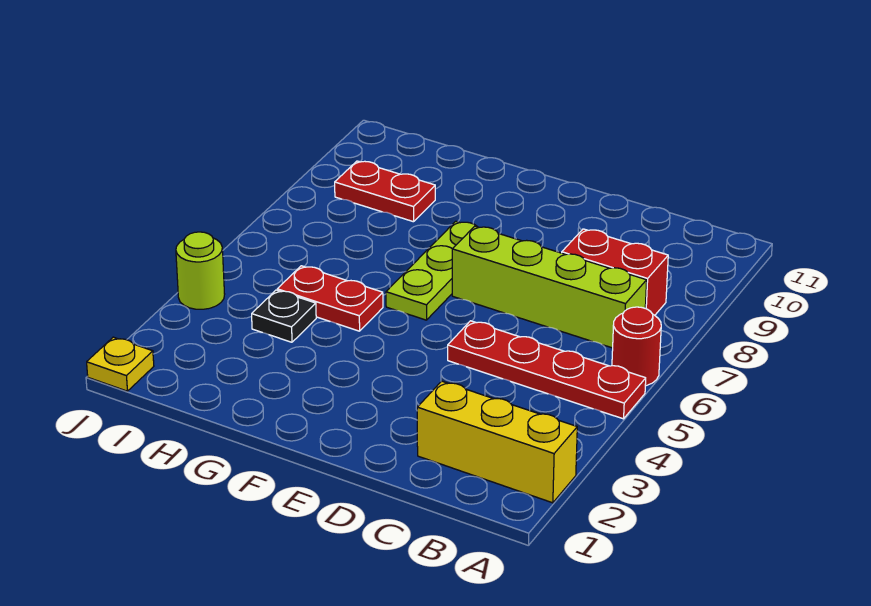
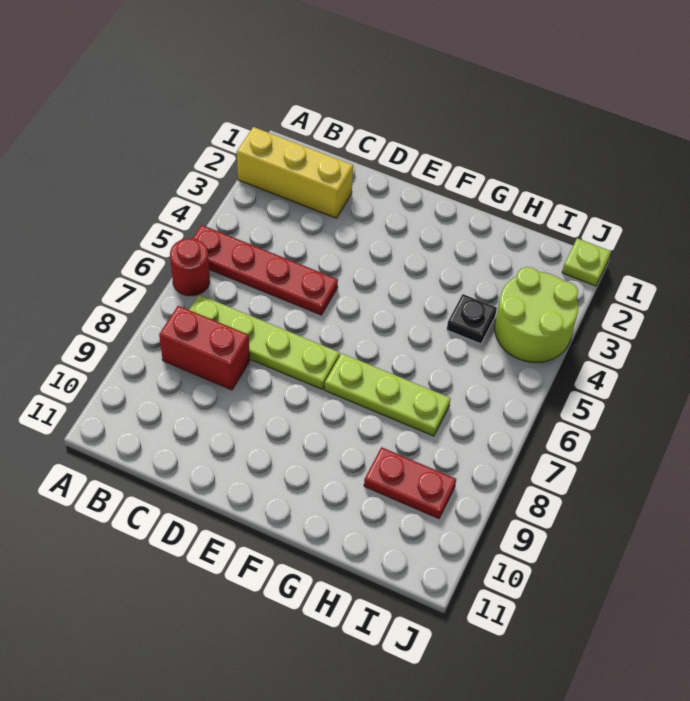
lime brick B7:E7 level 1 -> lime plate B7:E7 level 1
lime plate F6:F8 level 1 -> lime plate F7:H7 level 1
red plate G5:H5 level 1 -> none
yellow plate J1 level 1 -> lime plate J1 level 1
lime round brick J4 level 1 -> lime round brick I3:J4 level 1

